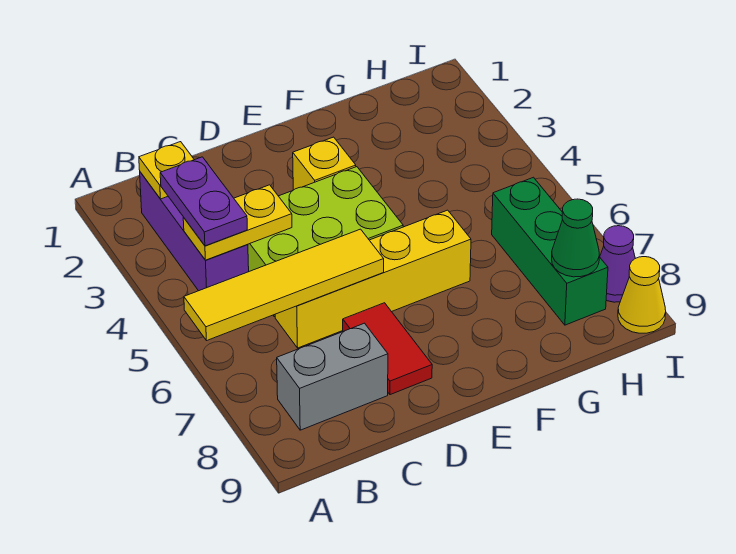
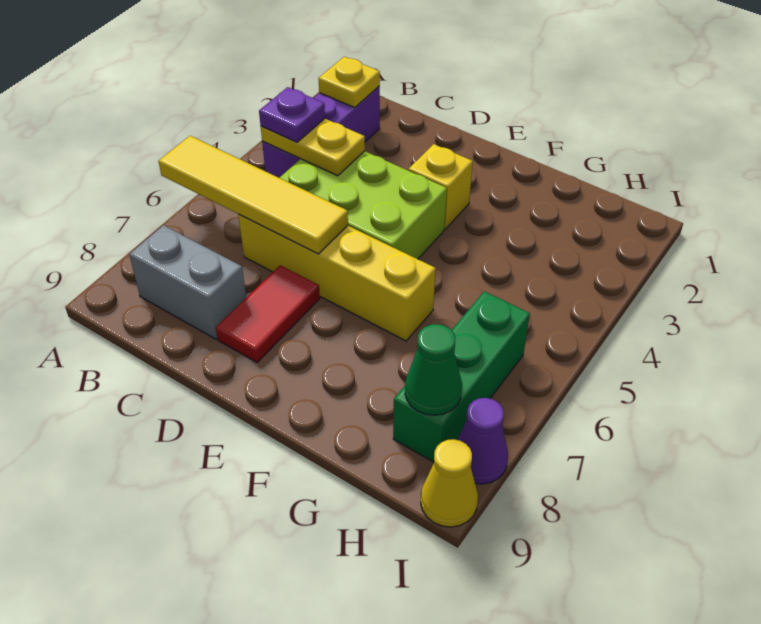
purple plate B3:B4 level 3 -> purple plate B4 level 3

